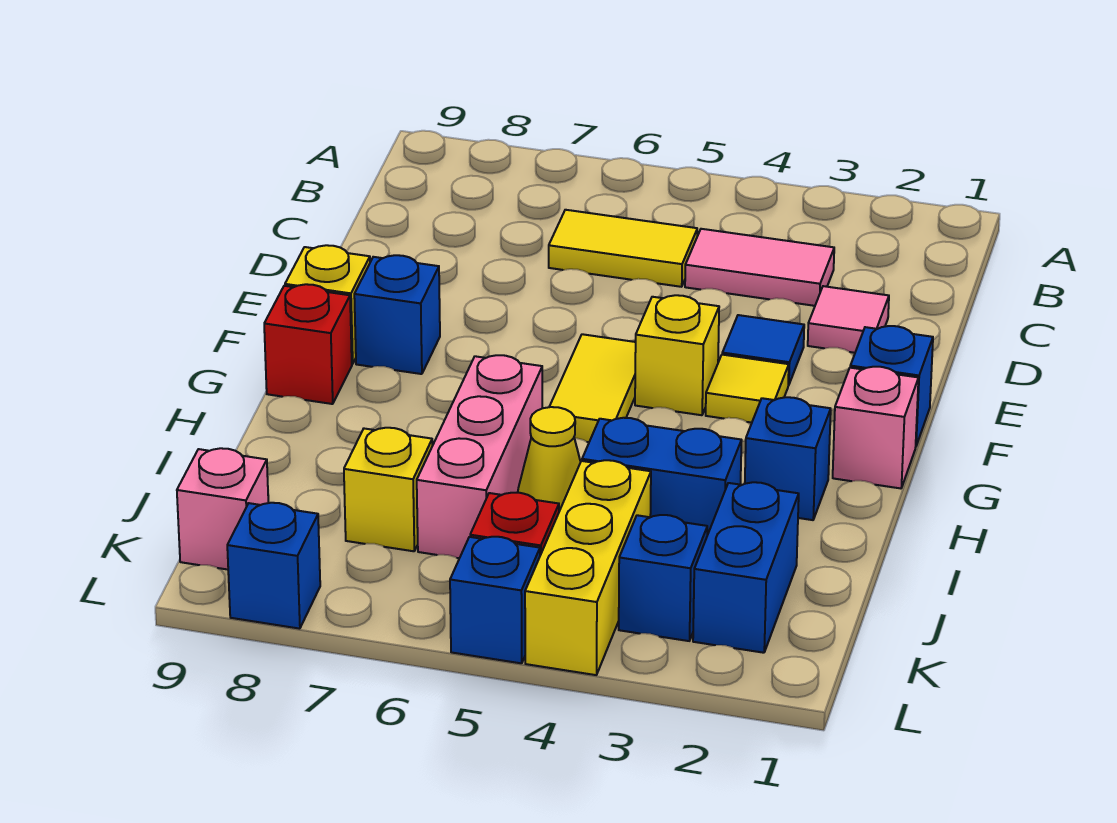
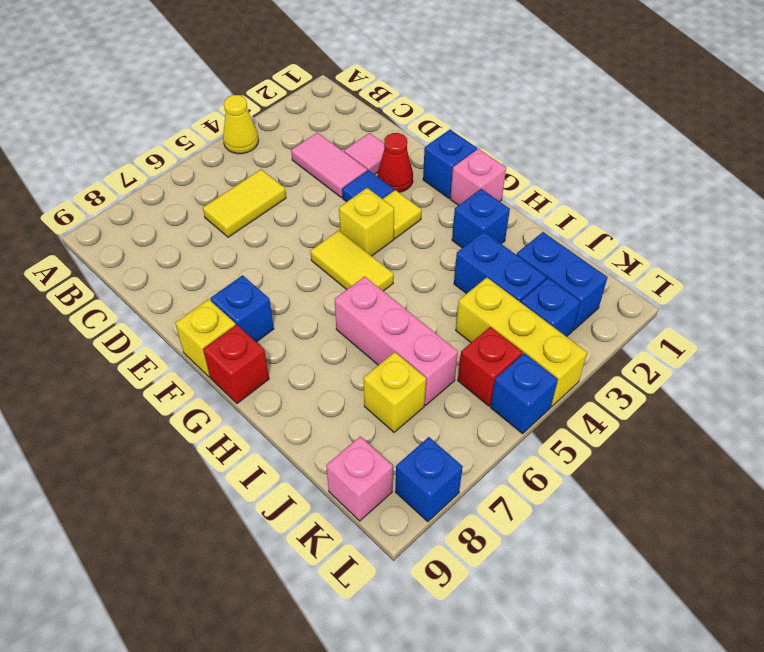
pink tile C3:C4 level 1 -> pink tile C3:D3 level 1
none -> red cone E2 level 1
blue brick I3:I4 level 1 -> blue brick I3:J3 level 1
yellow cone I5 level 1 -> yellow cone A4 level 1

